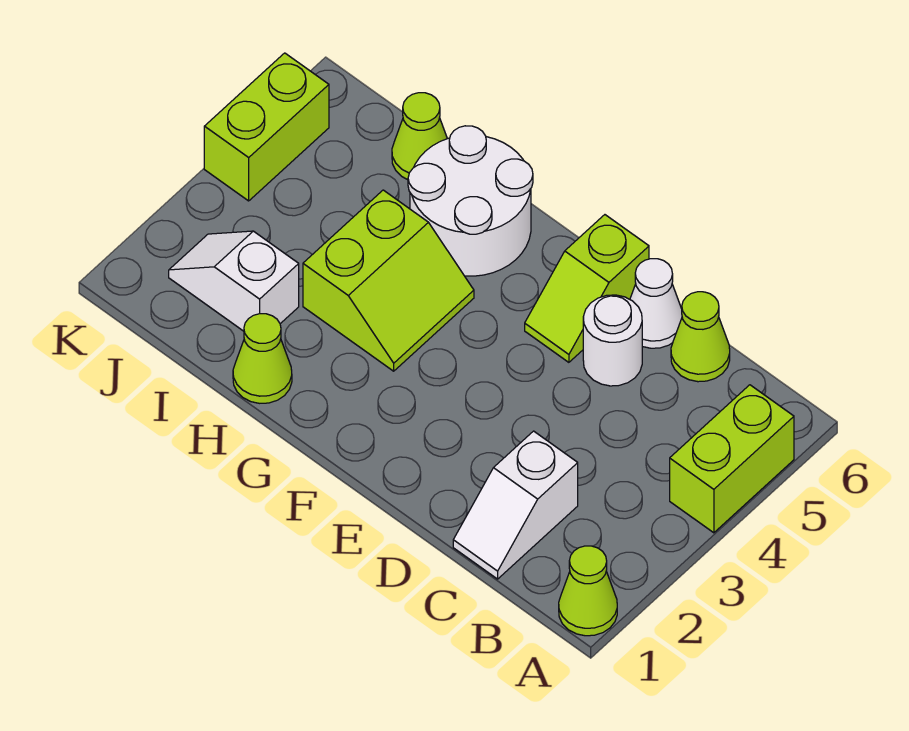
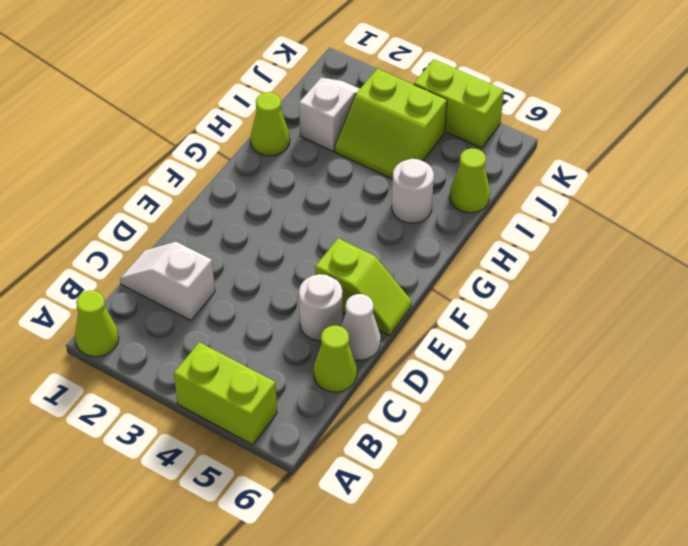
lime slope E5:E6 level 1 top 6 -> lime slope E5:E6 level 1 top 5
lime slope G3:H4 level 1 top H -> lime slope I3:J4 level 1 top J
white round brick G5:H6 level 1 -> white round brick H5 level 1

